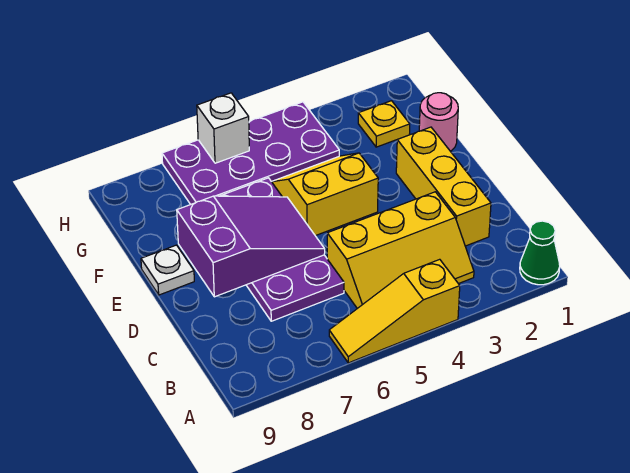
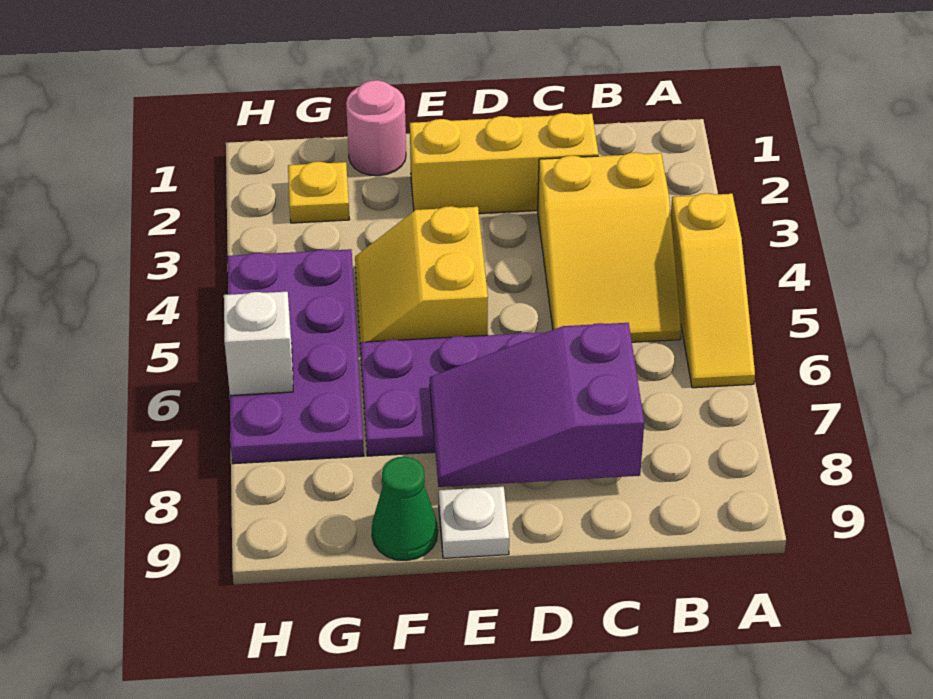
green cone A1 level 1 -> green cone F9 level 1
yellow slope B3:C5 level 1 top C -> yellow slope B3:C5 level 1 top 3
purple slope D6:E8 level 2 top 8 -> purple slope C7:E8 level 2 top C

